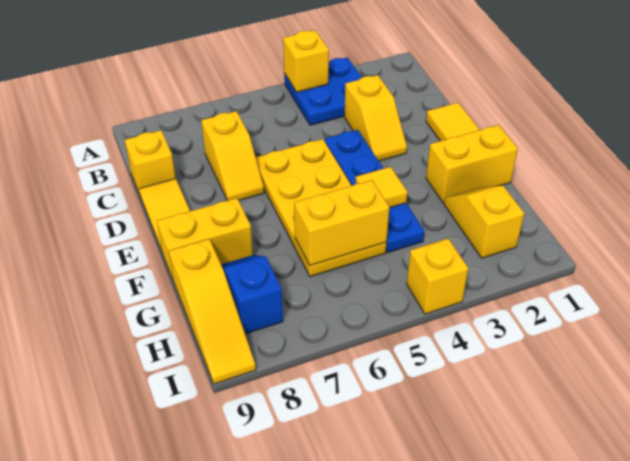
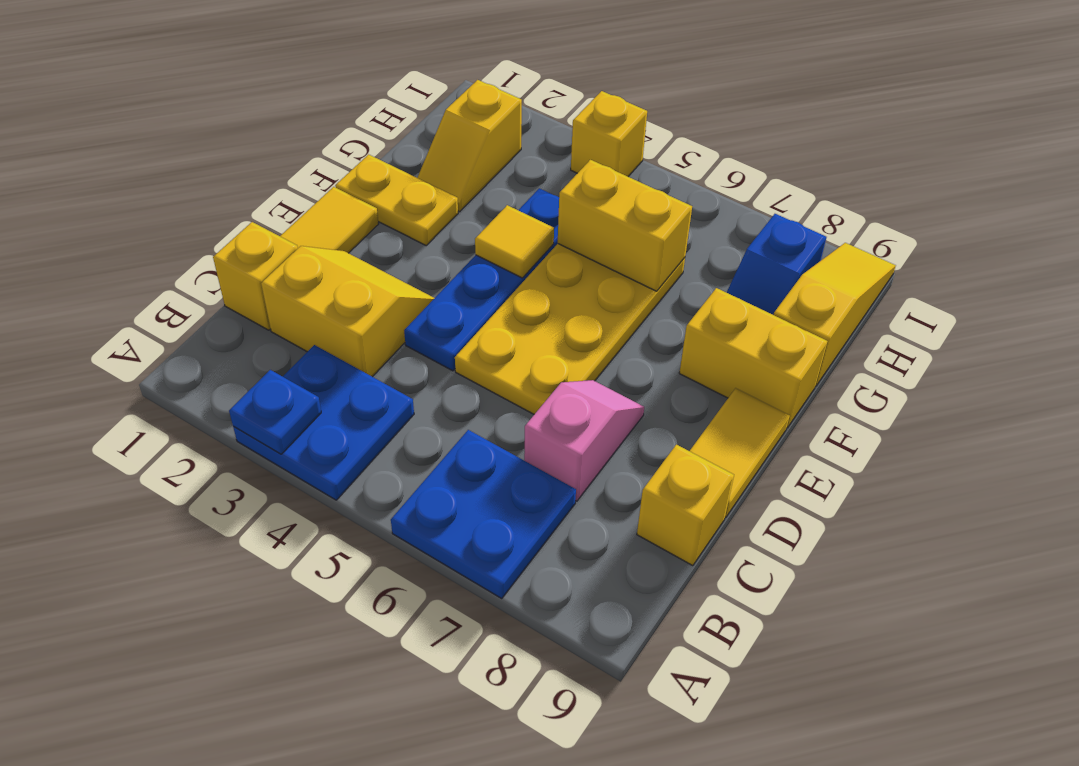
none -> blue plate A3 level 2
yellow brick A4 level 2 -> yellow brick C1 level 1
none -> blue plate A6:B7 level 1
yellow slope C3:D3 level 1 top C -> yellow slope C2:D3 level 1 top C
yellow slope C7:D7 level 1 top C -> pink slope C7:D7 level 1 top C
yellow brick F1:F2 level 1 -> yellow plate F1:F2 level 1

